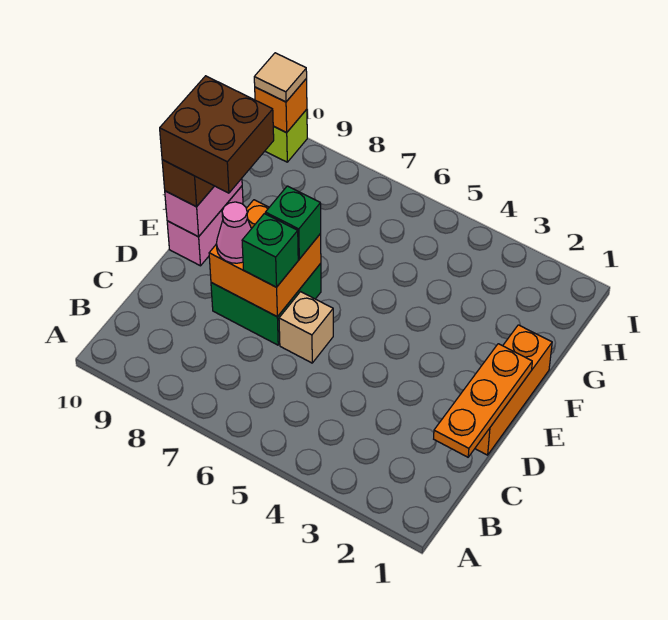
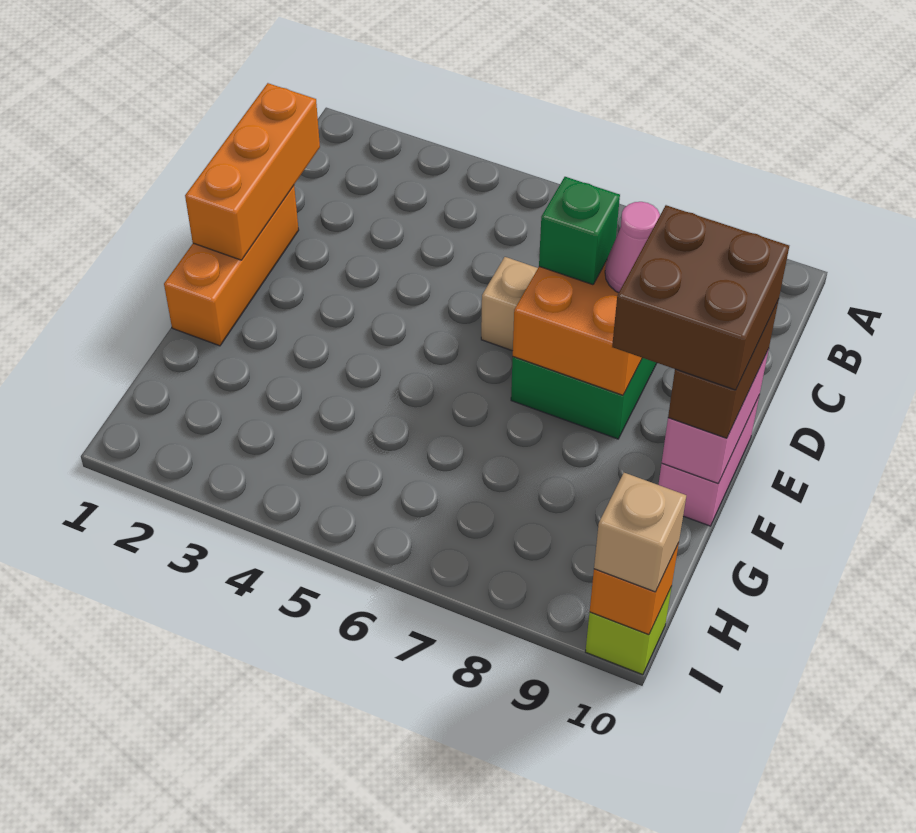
orange plate C1:E1 level 2 -> orange brick C1:E1 level 2
green brick E7 level 3 -> none
tan tile I10 level 3 -> tan brick I10 level 3

